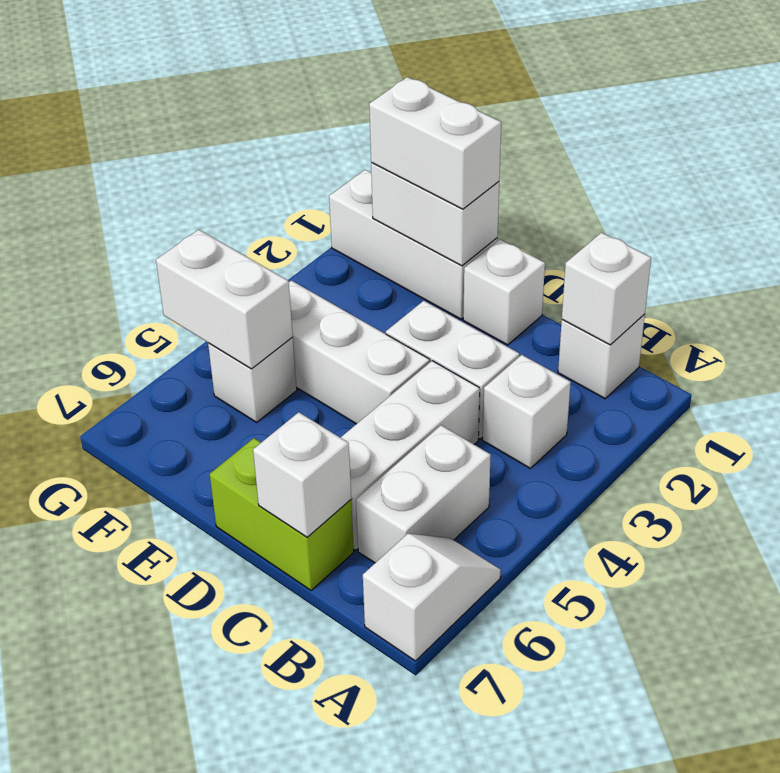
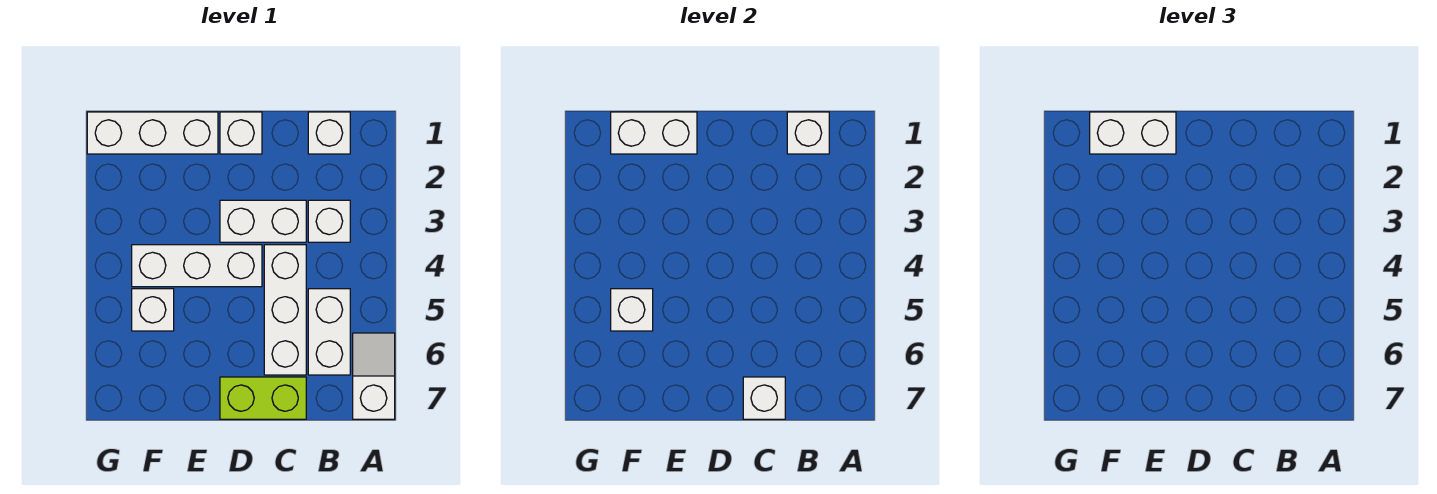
white brick F5:G5 level 2 -> white brick F5 level 2

